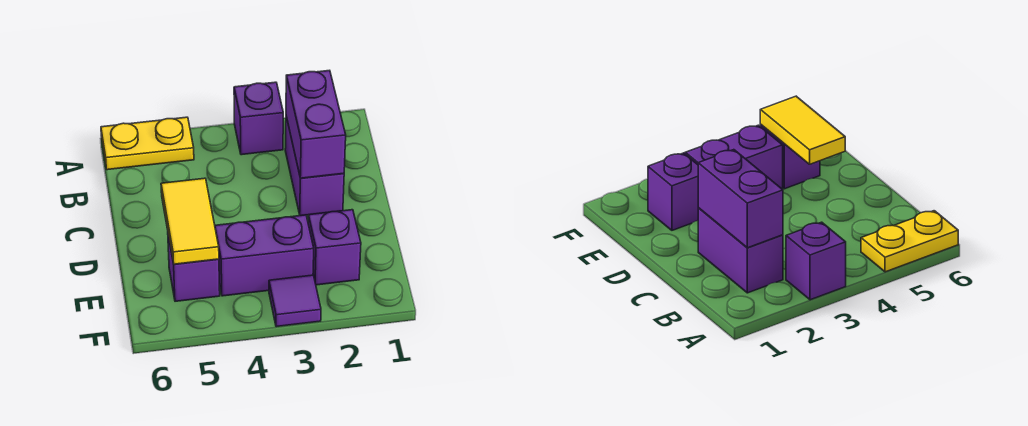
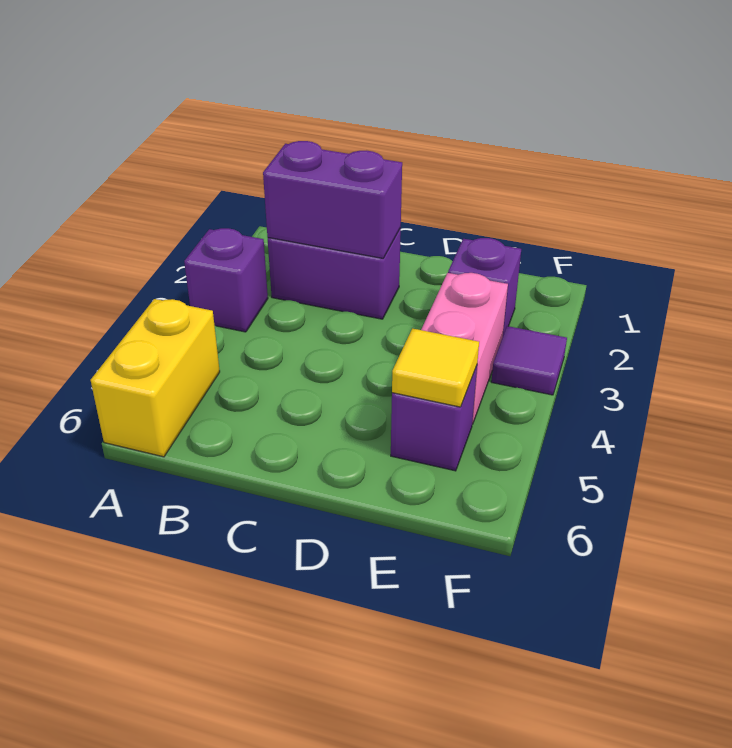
yellow plate A5:A6 level 1 -> yellow brick A5:A6 level 1
yellow tile D5:E5 level 2 -> yellow tile E5 level 2
purple brick E3:E4 level 1 -> pink brick E3:E4 level 1

